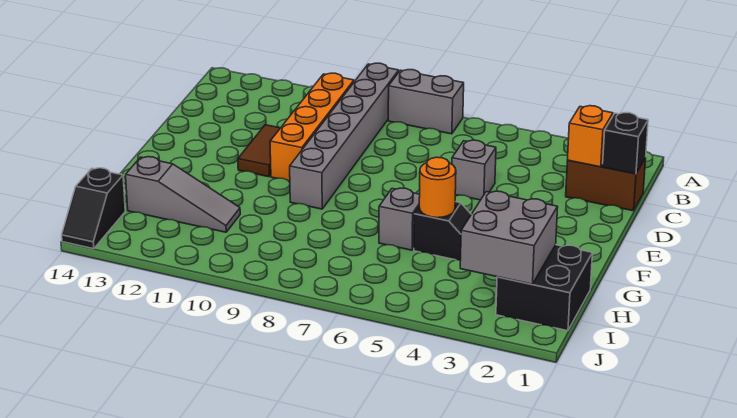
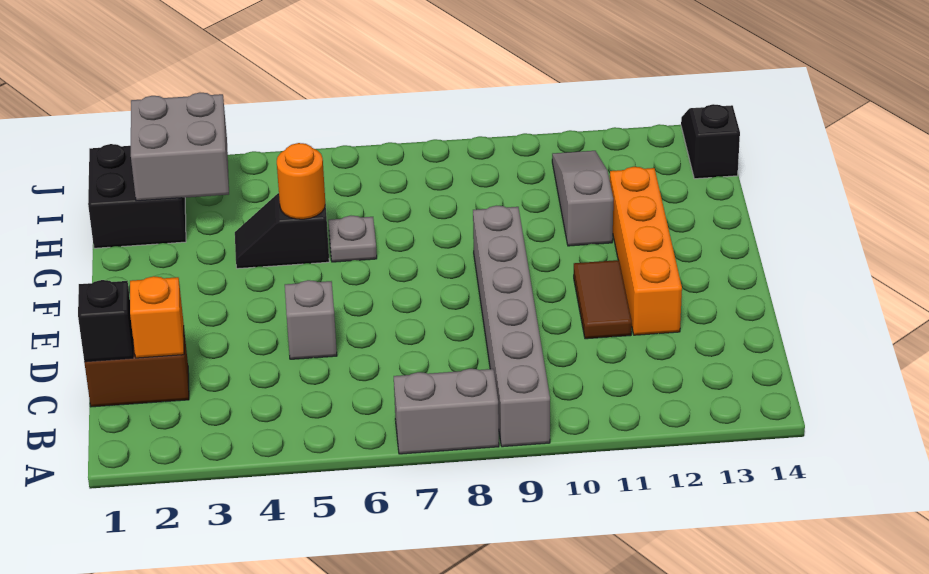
orange brick B10:E10 level 1 -> orange brick D12:G12 level 1
grey brick G6 level 1 -> grey plate G6 level 1
grey slope H11:H13 level 1 top 13 -> grey slope G11:I11 level 1 top G

